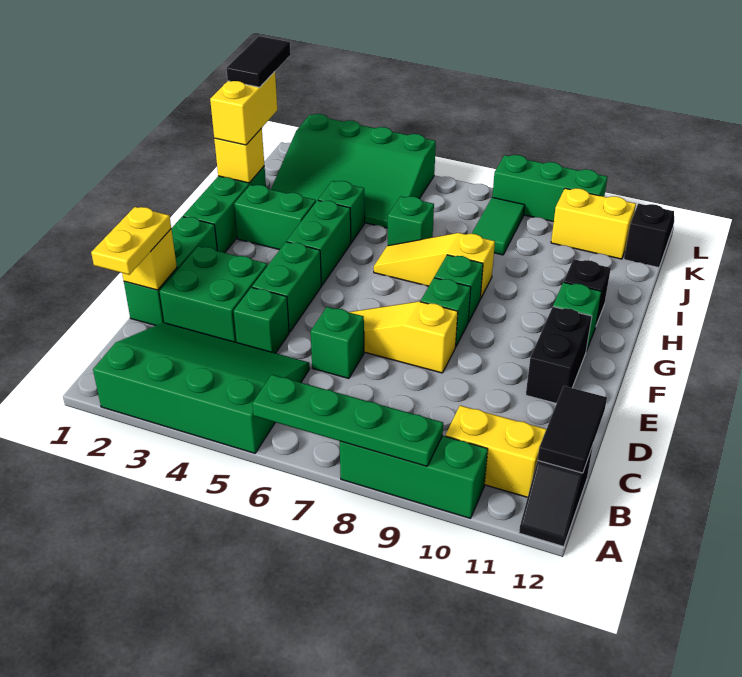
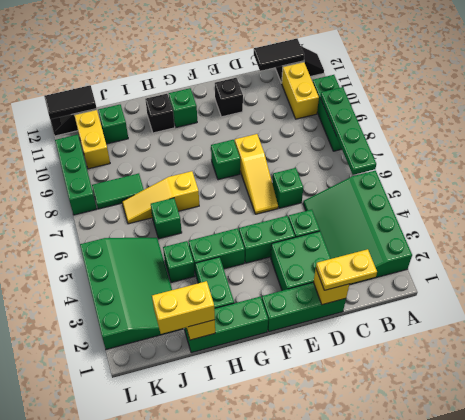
black brick E11:F11 level 1 -> black brick E11 level 1
green brick G8 level 1 -> green brick J11 level 1
yellow slope H6:H8 level 1 top 8 -> yellow slope H7:J7 level 1 top H
black tile J1:K1 level 4 -> black tile K12:L12 level 2

